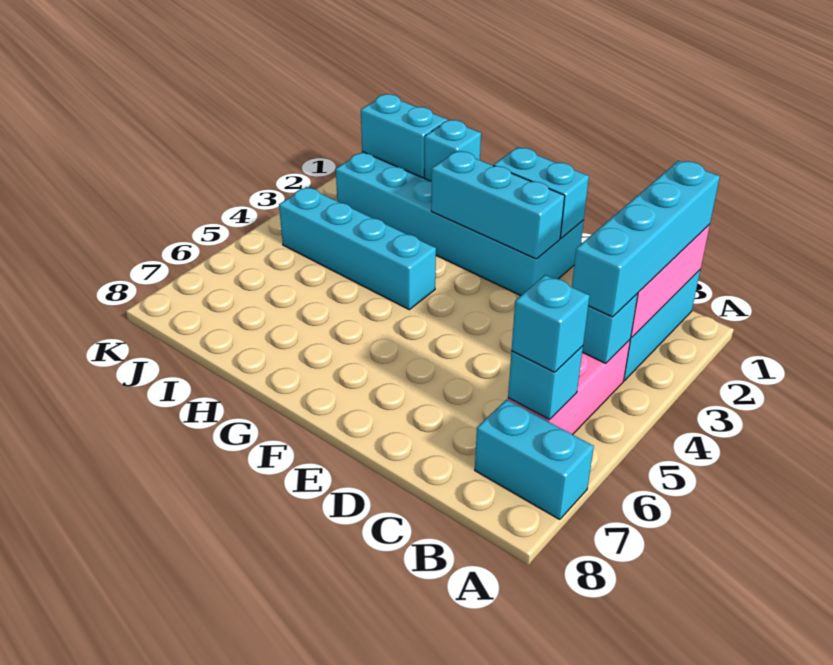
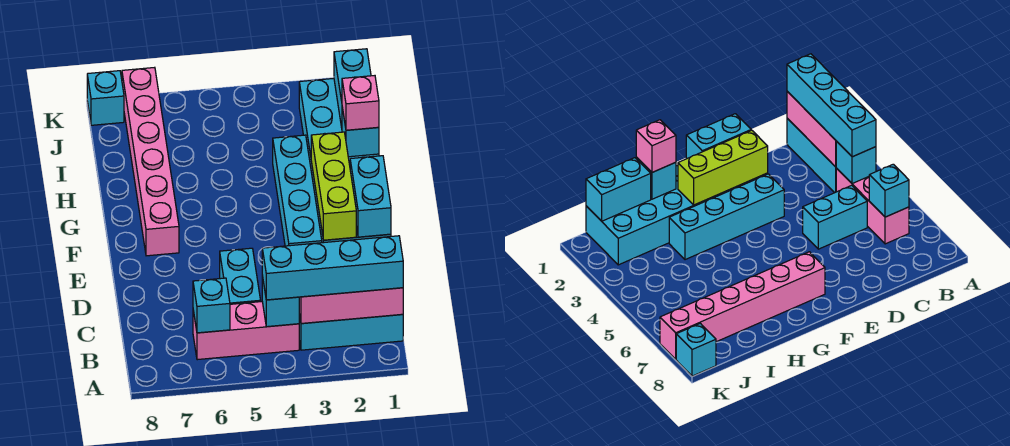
cyan brick A7:B7 level 1 -> cyan brick C5:D5 level 1
cyan brick B6 level 3 -> cyan brick K8 level 1
cyan brick E2:G2 level 2 -> lime brick E2:G2 level 2
none -> pink brick F7:K7 level 1
cyan brick G4:J4 level 1 -> cyan brick E3:H3 level 1
none -> pink brick H1 level 3

